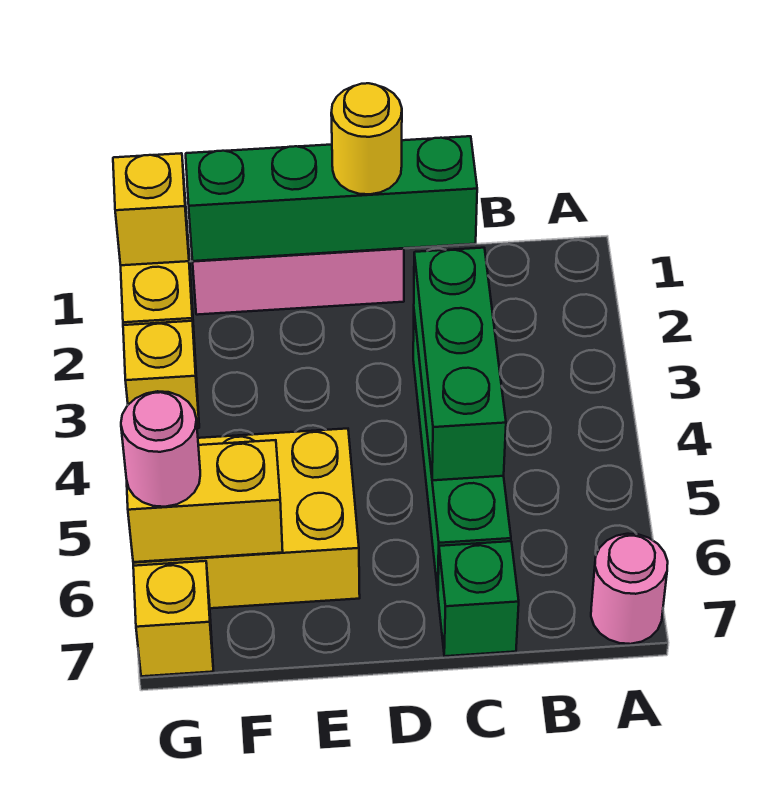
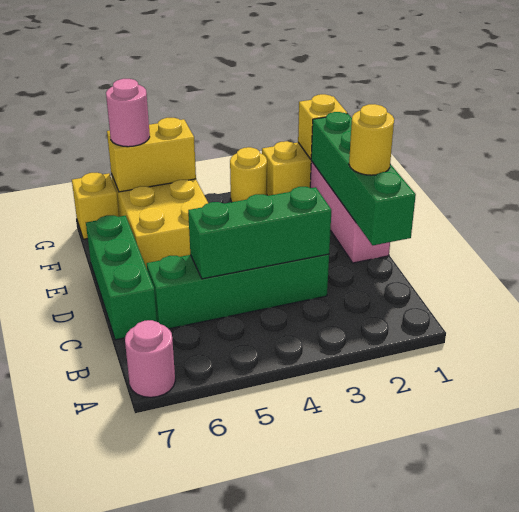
green brick C7 level 1 -> green brick C7:E7 level 1
yellow brick F6:G6 level 2 -> yellow brick G5:G6 level 2
yellow brick G3 level 1 -> yellow round brick G3 level 1

